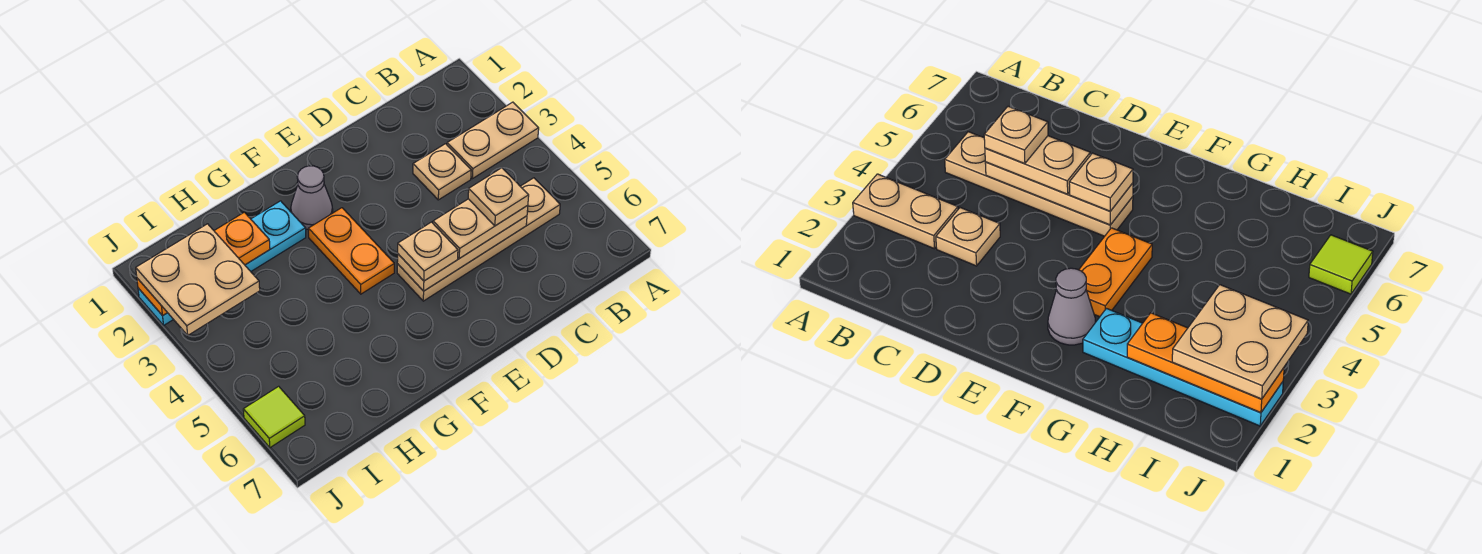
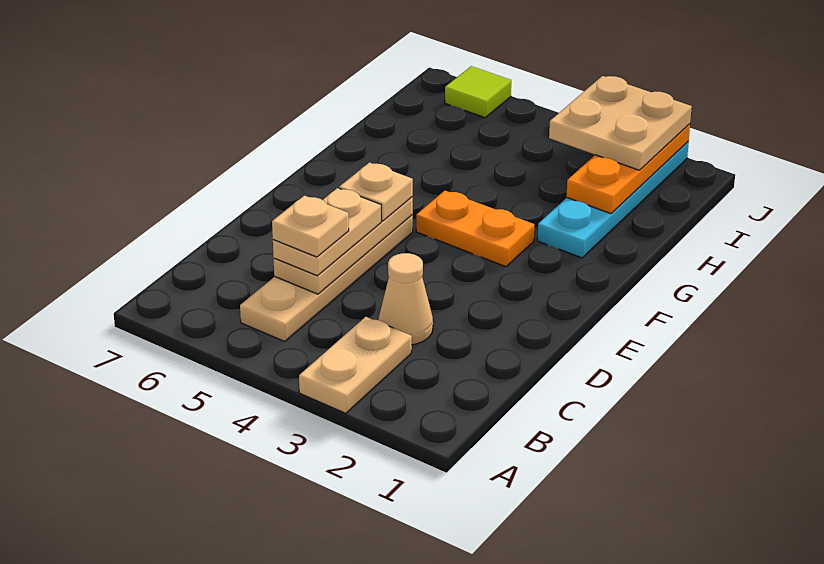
tan plate C3 level 1 -> tan cone C3 level 1
grey cone F2 level 1 -> none

